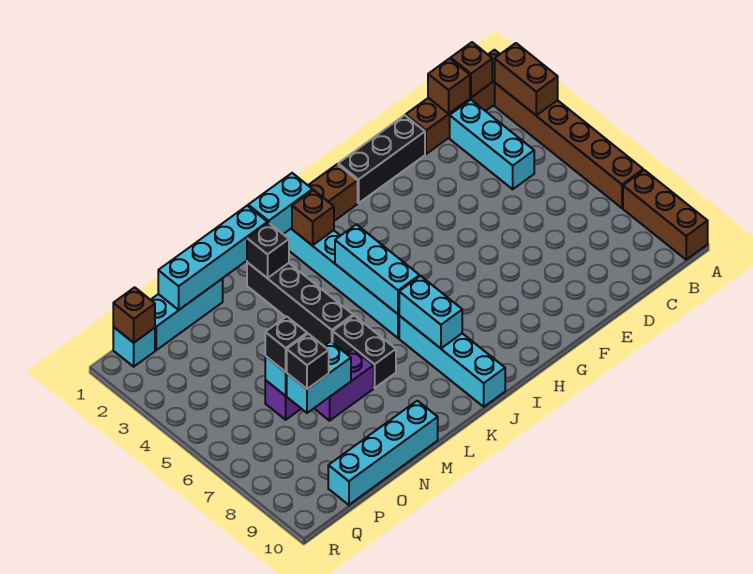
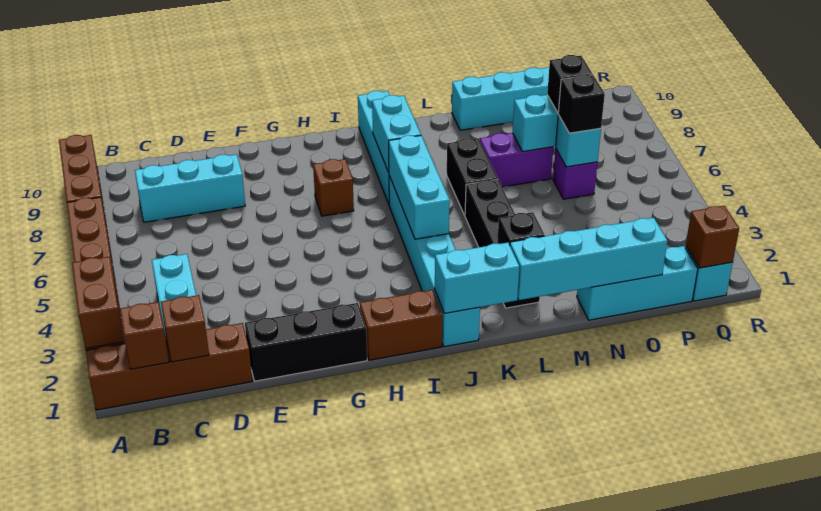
none -> cyan brick C8:E8 level 1
brown brick J2 level 2 -> brown brick H7 level 1

